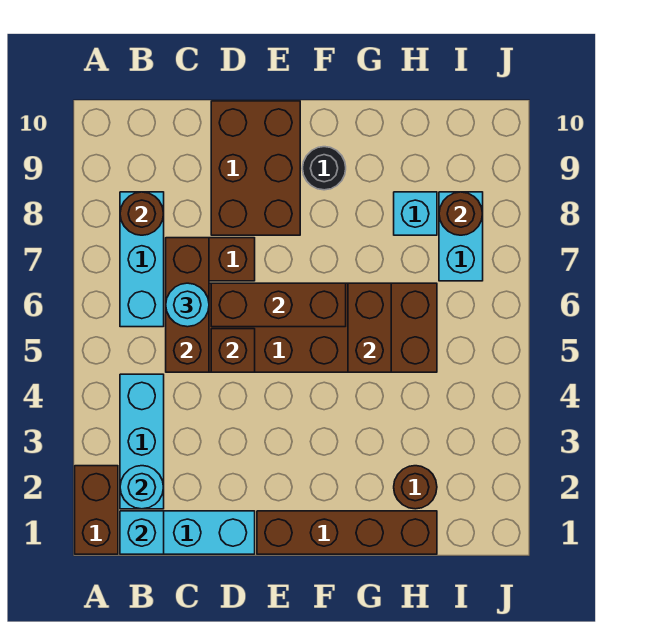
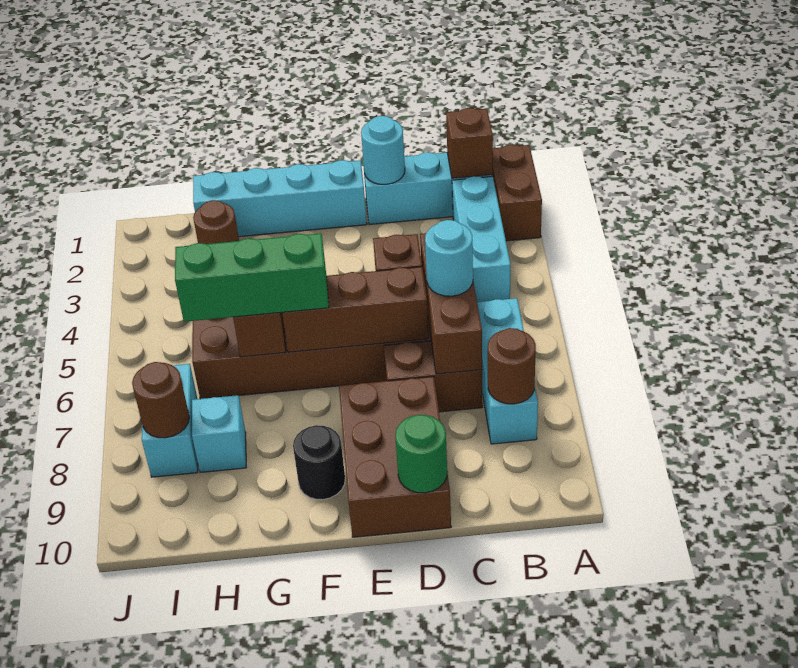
cyan brick B1 level 2 -> brown brick B1 level 2
cyan round brick B2 level 2 -> cyan round brick D1 level 2
none -> green round brick D10 level 2
brown brick E1:H1 level 1 -> cyan brick E1:H1 level 1
none -> green brick F6:H6 level 3

